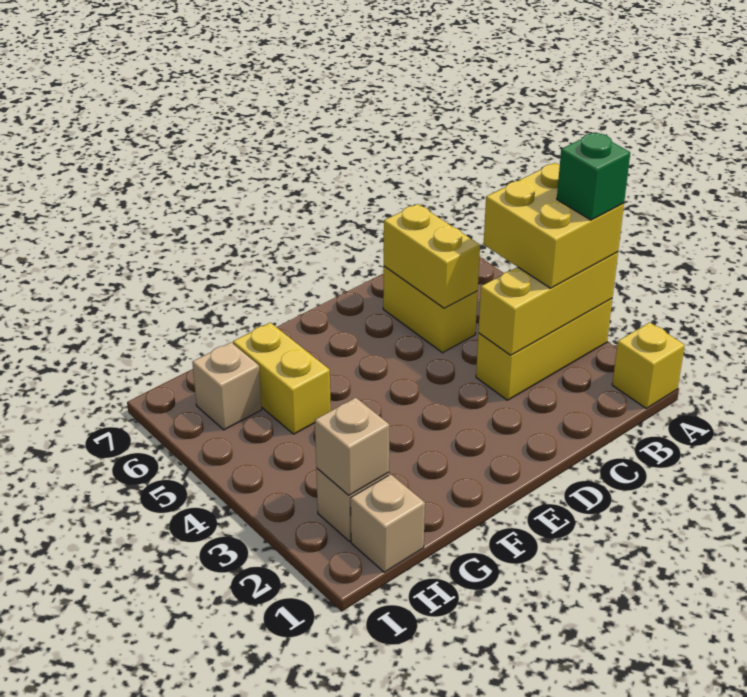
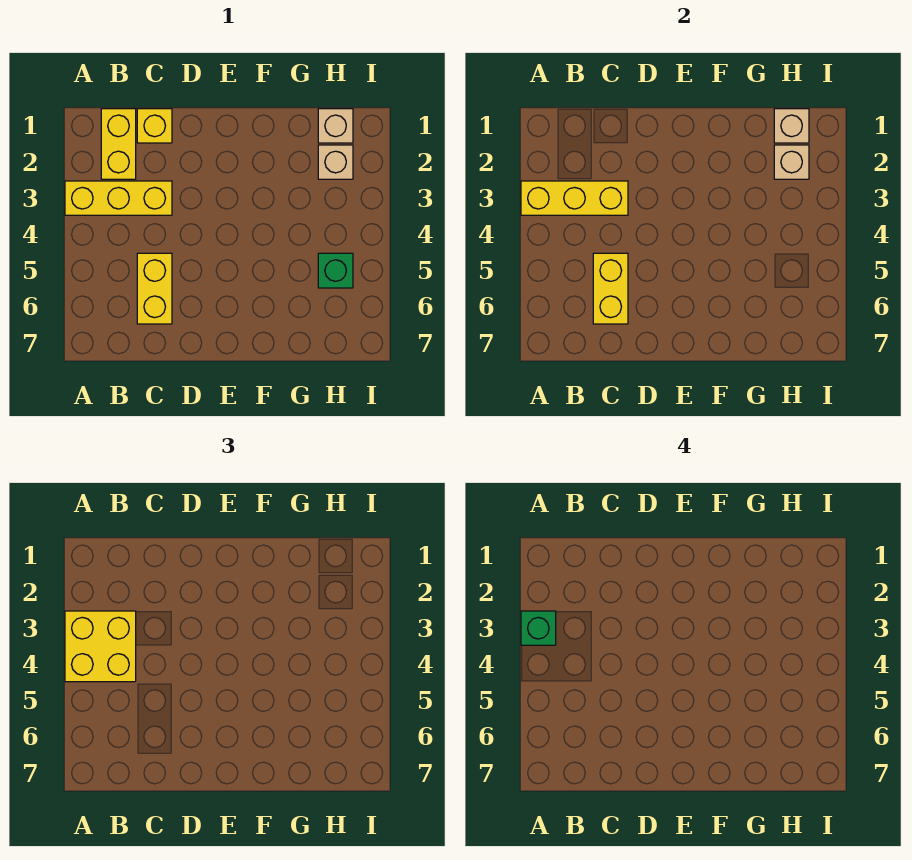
yellow brick A1 level 1 -> yellow brick C1 level 1
yellow brick G5:G6 level 1 -> yellow brick B1:B2 level 1
none -> green brick H5 level 1
tan brick H6 level 1 -> tan brick H1 level 2

